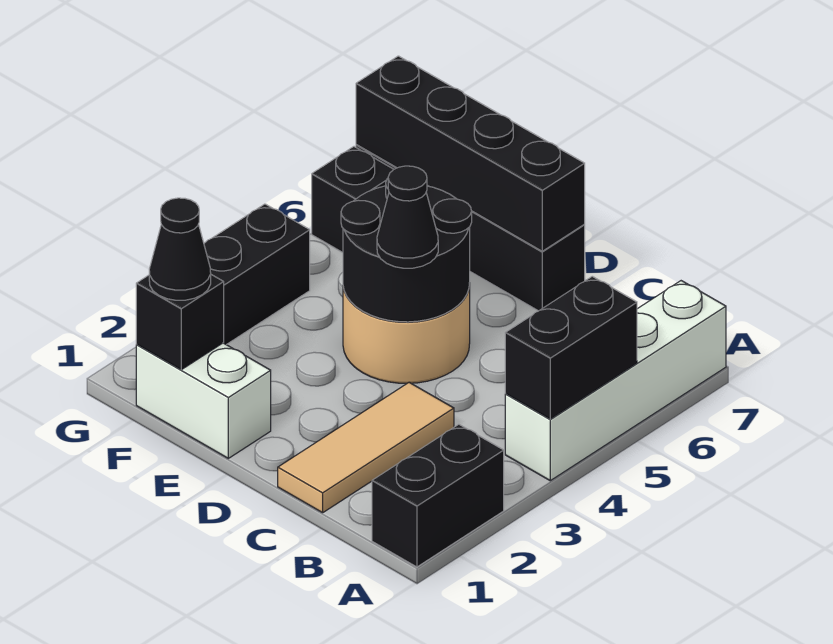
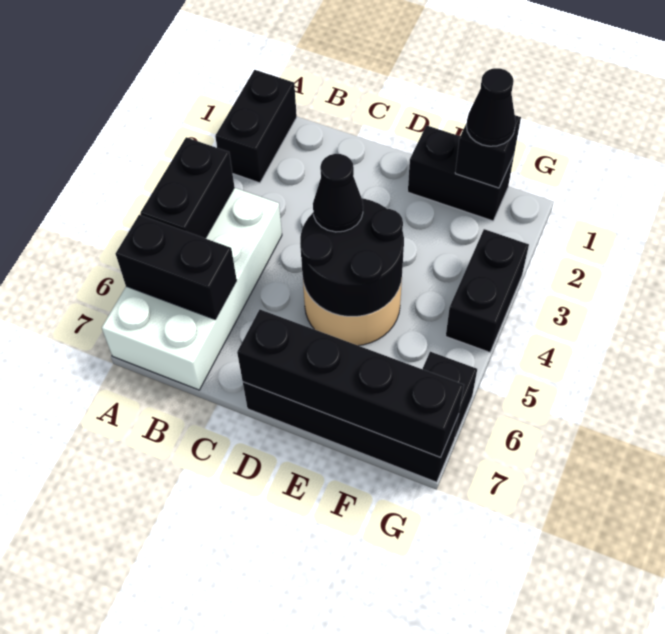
white brick A4:A7 level 1 -> white brick A4:B7 level 1
none -> black brick A6:B6 level 2
tan tile C1:C3 level 1 -> none
white brick E1:F1 level 1 -> black brick E1:F1 level 1

